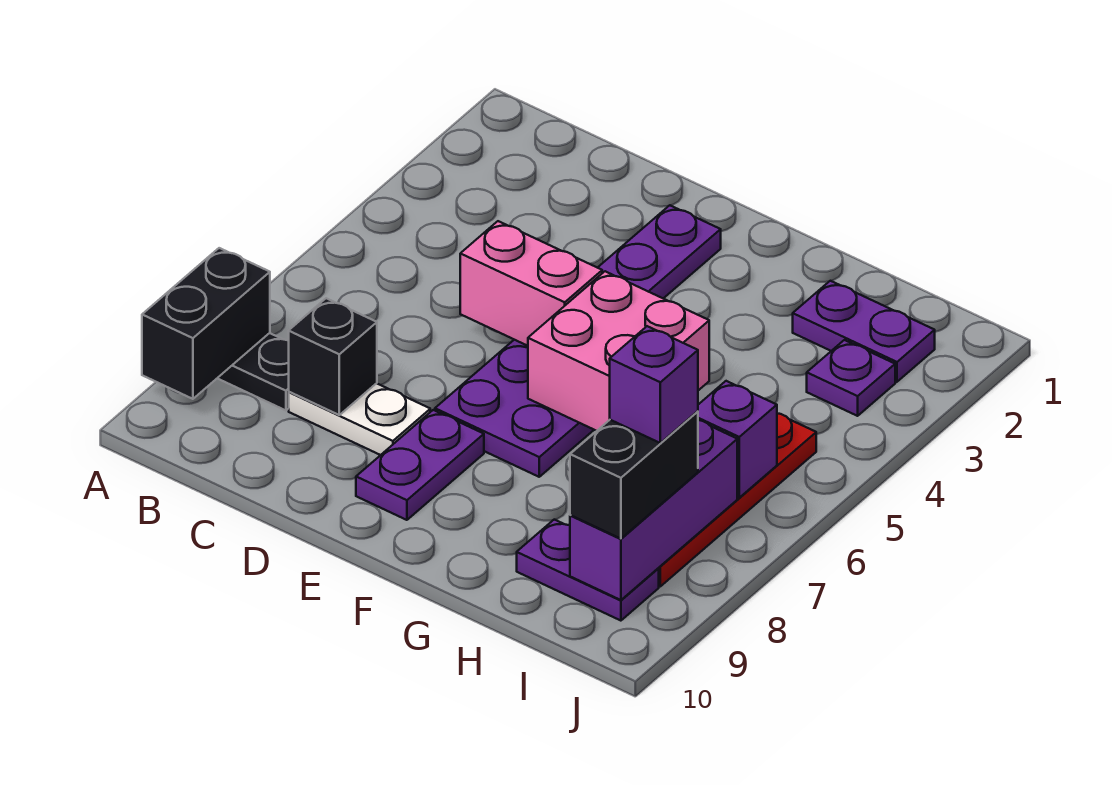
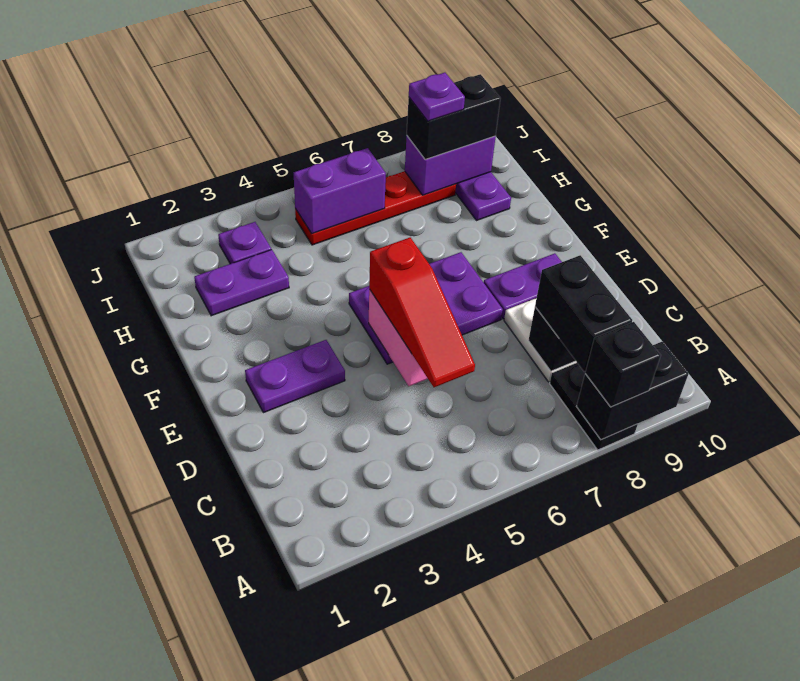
none -> black brick A8 level 3
none -> black brick B8:C8 level 3
none -> red slope C5:E5 level 3 top E
pink brick F5:G6 level 2 -> none
purple plate H2:I2 level 1 -> purple plate H2:H3 level 1
purple brick I6 level 2 -> purple brick I5:I6 level 2
purple brick I7:I9 level 2 -> purple brick I8:I9 level 2
purple brick I8 level 4 -> purple plate I8 level 4

